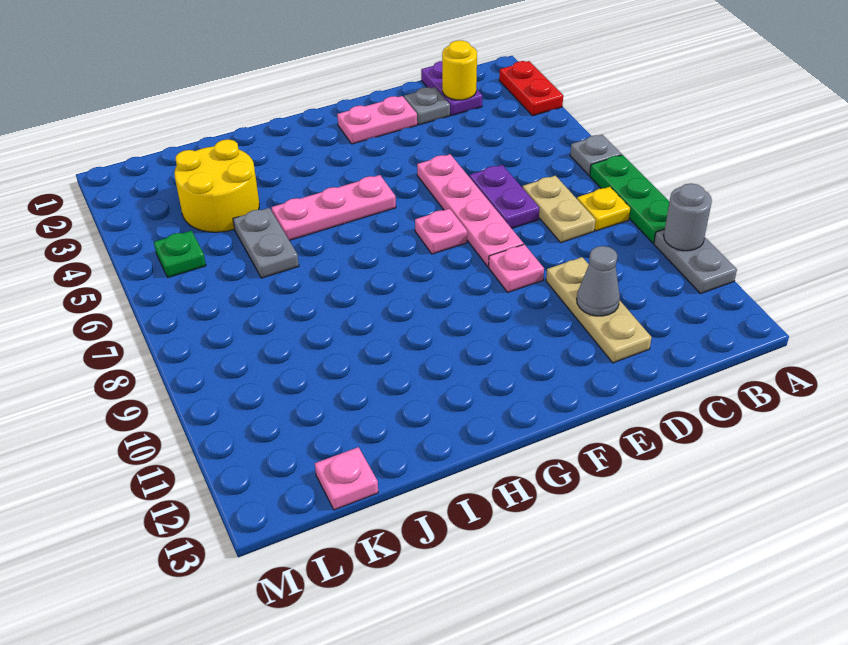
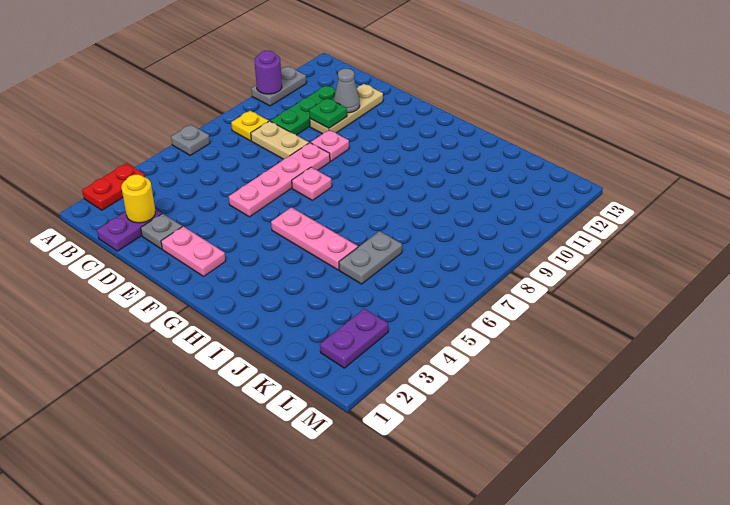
green plate A7:A9 level 1 -> green plate C9:C11 level 1
grey round brick A10 level 2 -> purple round brick A10 level 2
tan plate C7:C8 level 1 -> tan plate C8:D8 level 1
purple plate D6:D7 level 1 -> purple plate L2:L3 level 1
yellow round brick J3:K4 level 1 -> none
pink plate K13 level 1 -> none
green plate L5 level 1 -> green plate D10 level 2

